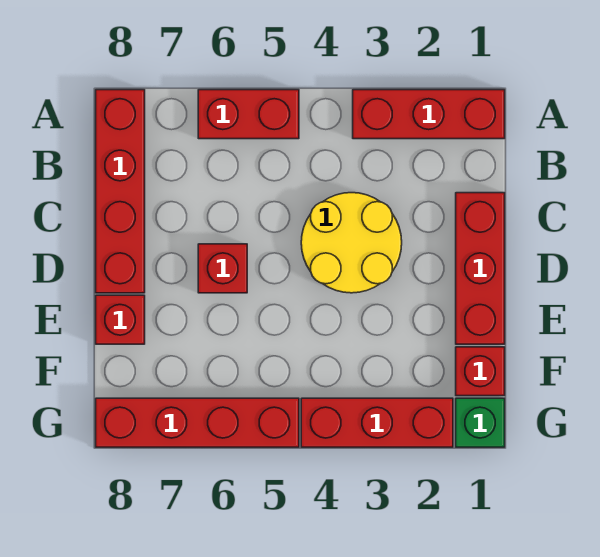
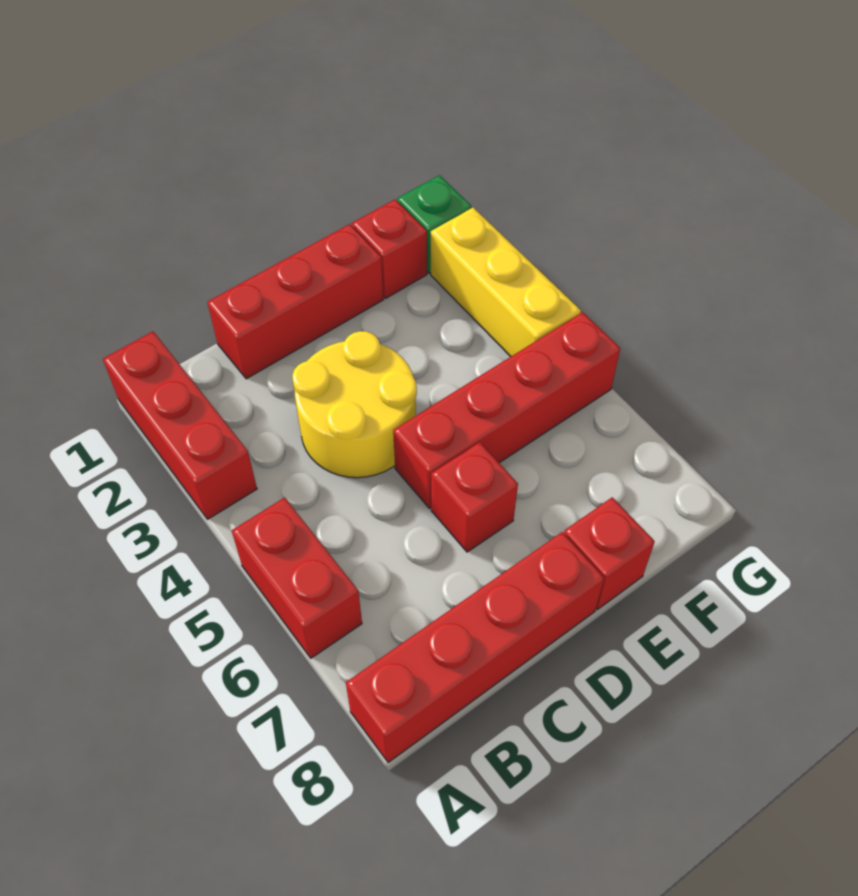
red brick G2:G4 level 1 -> yellow brick G2:G4 level 1
red brick G5:G8 level 1 -> red brick D5:G5 level 1

